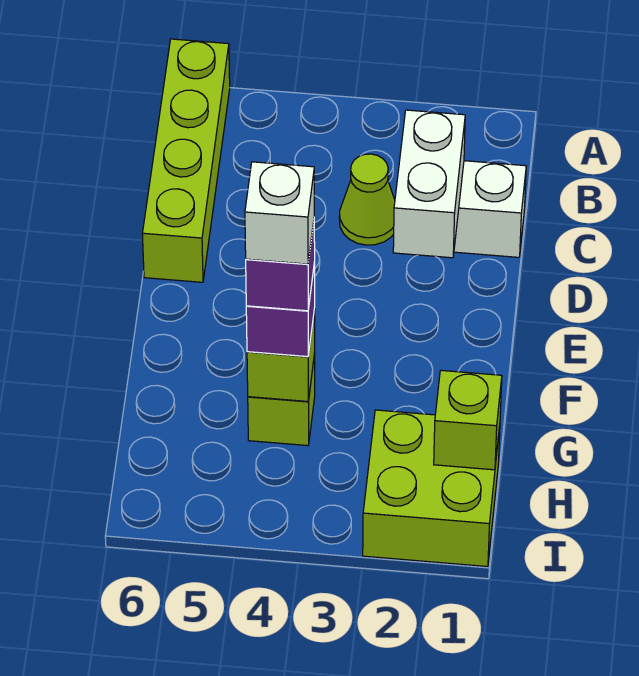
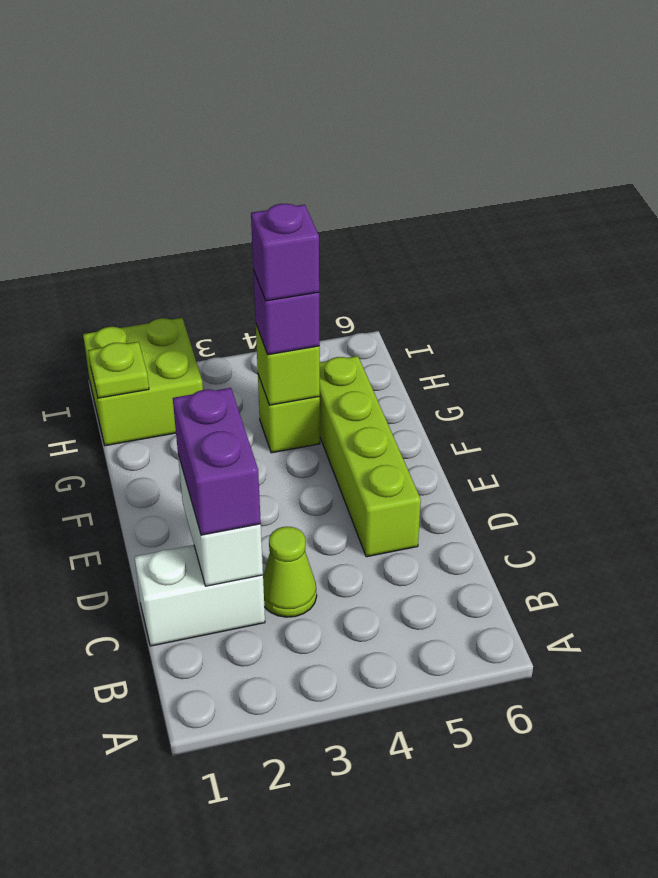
lime brick A6:D6 level 1 -> lime brick D5:G5 level 1
none -> purple brick C2:D2 level 3
white brick G4 level 5 -> none
lime brick H1 level 2 -> lime plate H1 level 2

